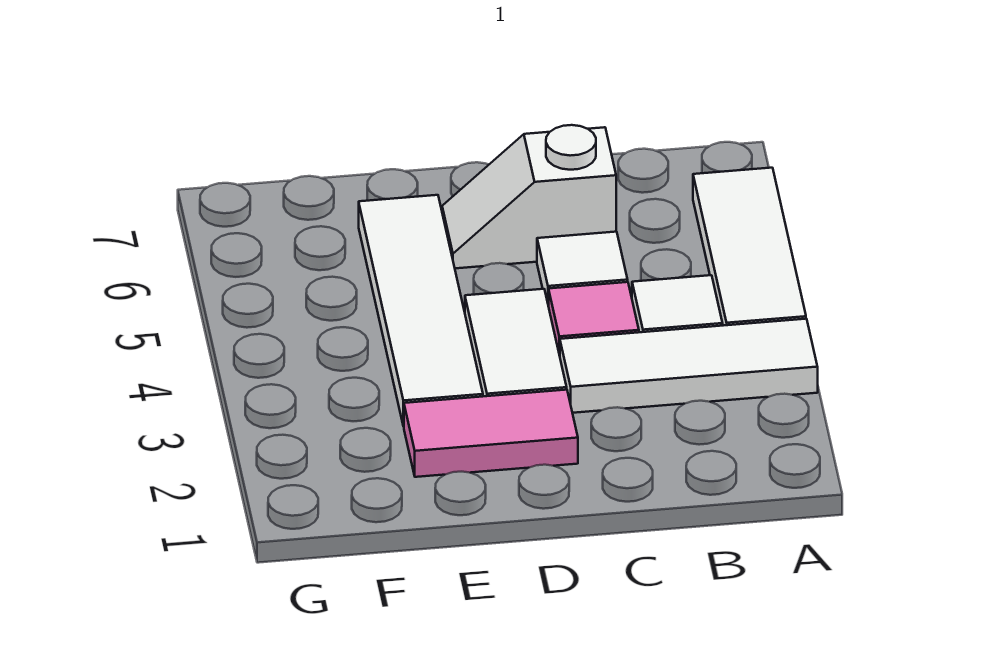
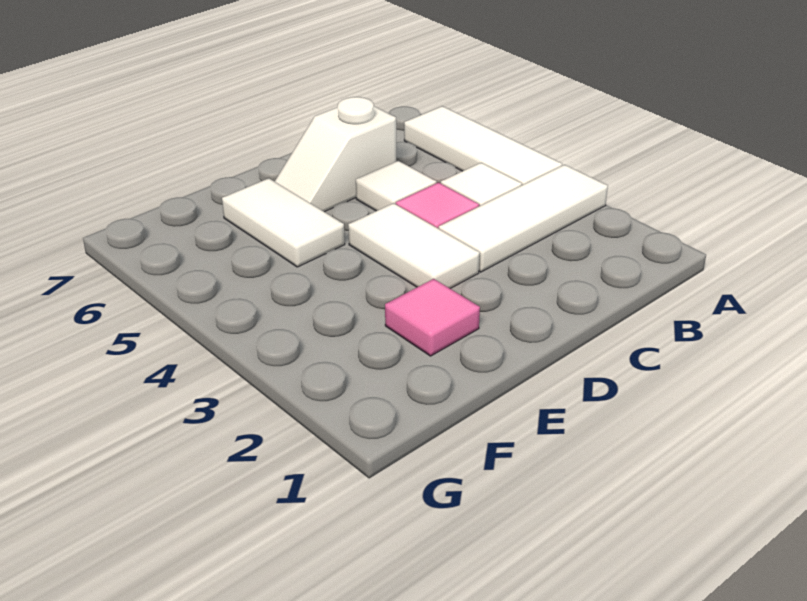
pink tile D2:E2 level 1 -> pink tile E2 level 1
white tile E3:E6 level 1 -> white tile E5:E6 level 1

